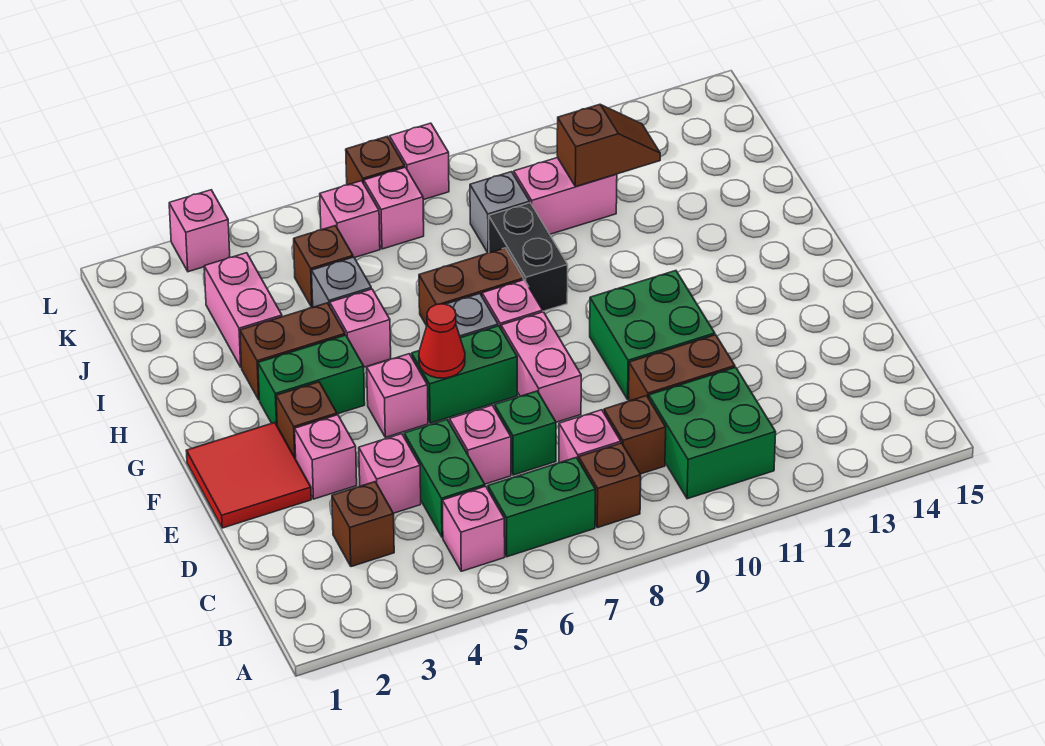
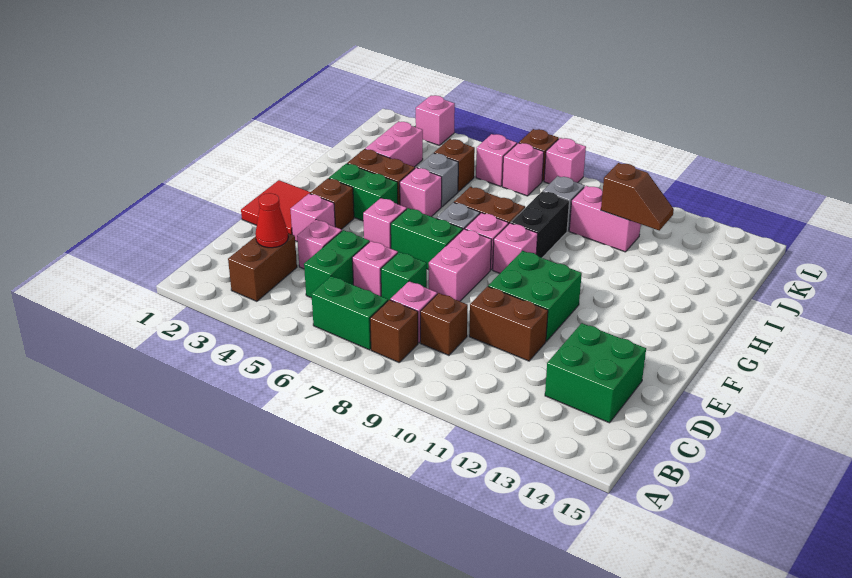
pink brick B5 level 1 -> pink brick G9 level 1
green brick B10:C11 level 1 -> green brick C13:D14 level 1
brown brick C3 level 1 -> brown brick B3:C3 level 1
red cone F6 level 2 -> red cone C3 level 2

